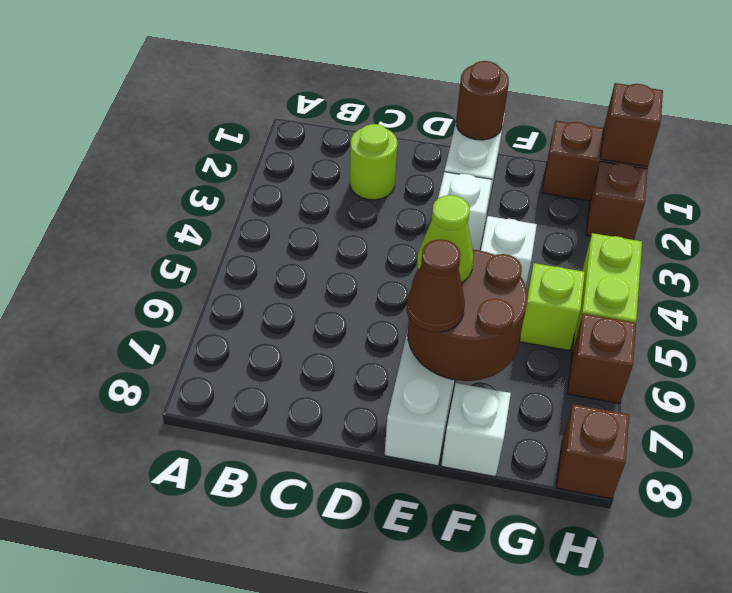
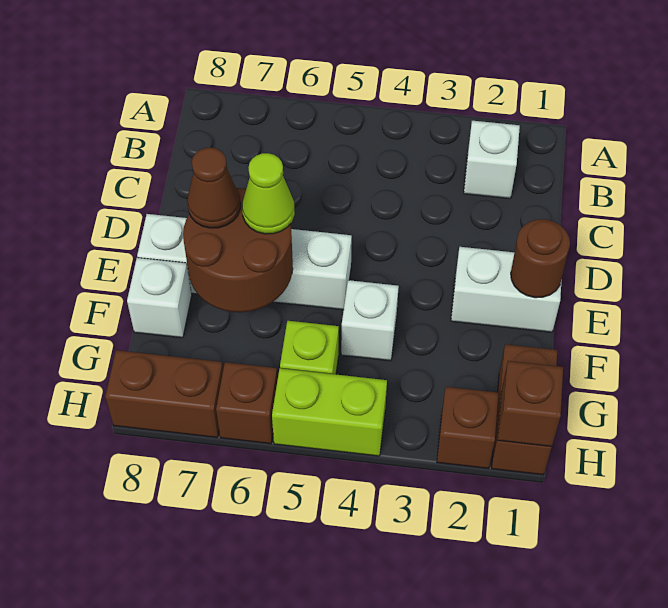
lime round brick C2 level 1 -> none
white brick E3 level 1 -> white brick B2 level 1
brown brick H8 level 1 -> brown brick H7:H8 level 1

